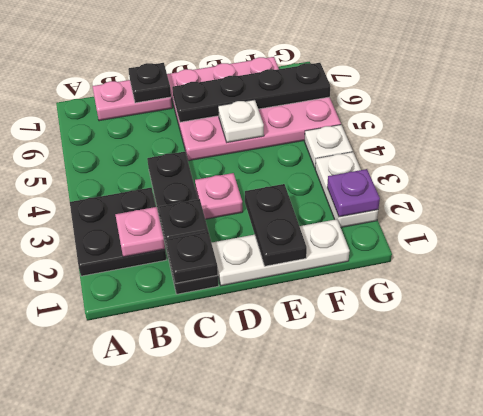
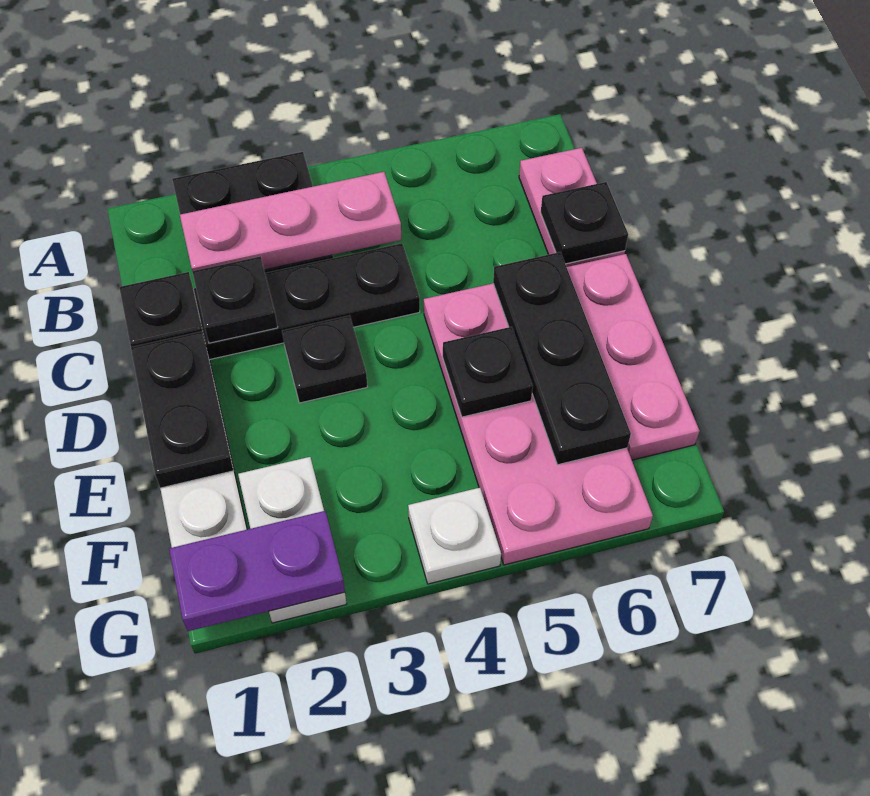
pink plate B2 level 2 -> pink plate B2:B4 level 2
pink plate D3 level 1 -> black plate D3 level 1
black plate D6:G6 level 2 -> black plate D6:F6 level 2
black plate E1:E2 level 2 -> black plate D1:E1 level 2
white plate E5 level 2 -> black plate E5 level 2
white plate G2:G3 level 1 -> white plate F2:G2 level 1
purple plate G2 level 2 -> purple plate G1:G2 level 2

